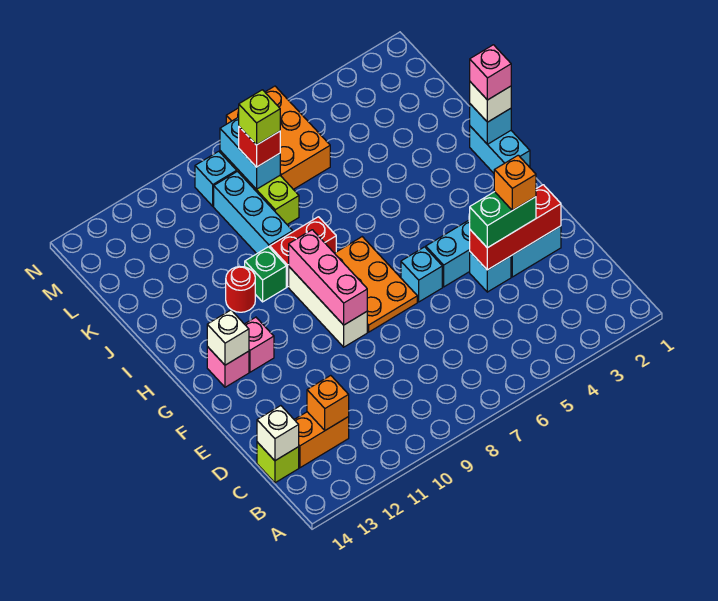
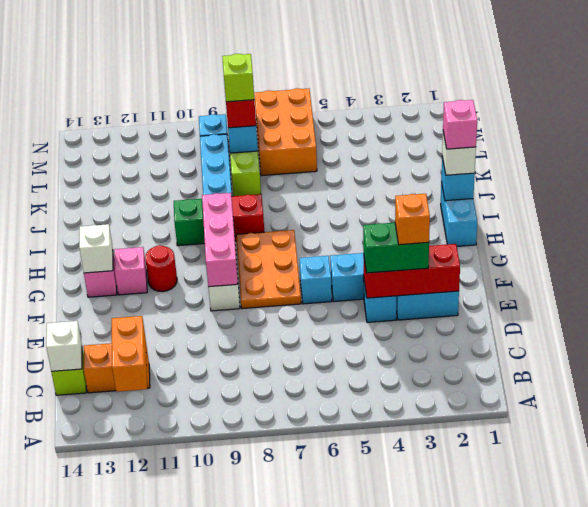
orange brick C12 level 2 -> orange brick B12:C12 level 2
red round brick I11 level 1 -> red round brick G11 level 1

